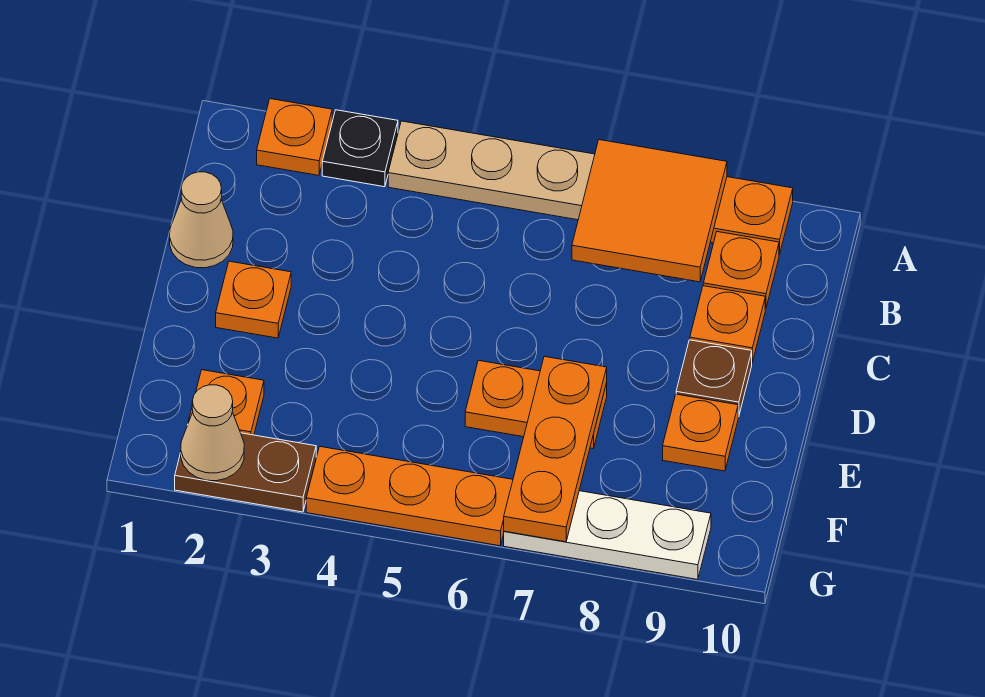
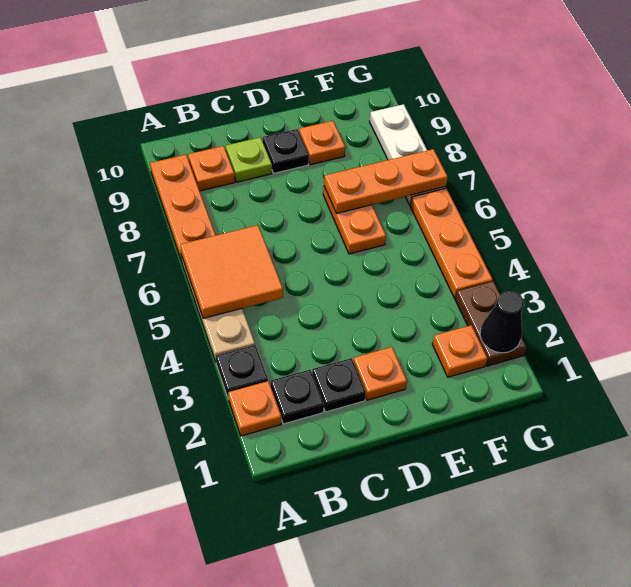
orange tile A7:B8 level 2 -> orange tile A5:B6 level 2
none -> black plate B2 level 1
tan cone C1 level 1 -> none
none -> black plate C2 level 1
orange plate C9 level 1 -> lime plate C9 level 1
brown plate D9 level 1 -> black plate D9 level 1
tan cone G2 level 2 -> black cone G2 level 2

